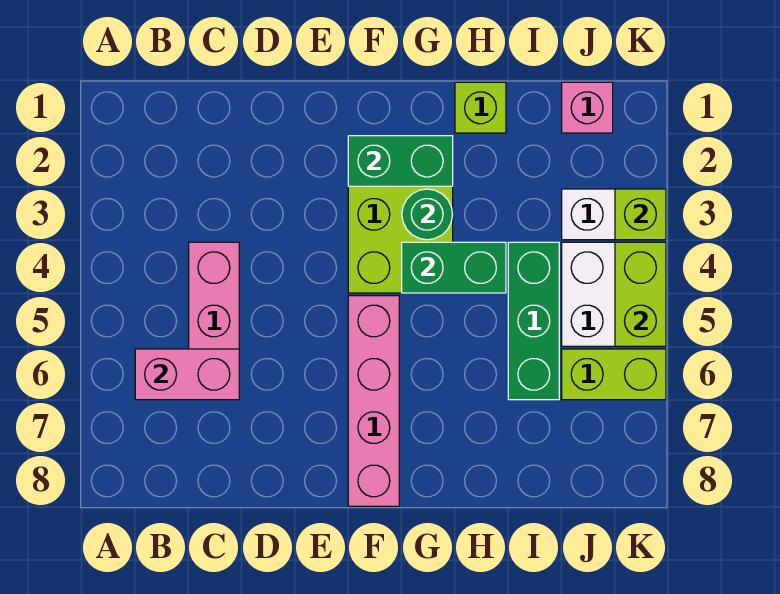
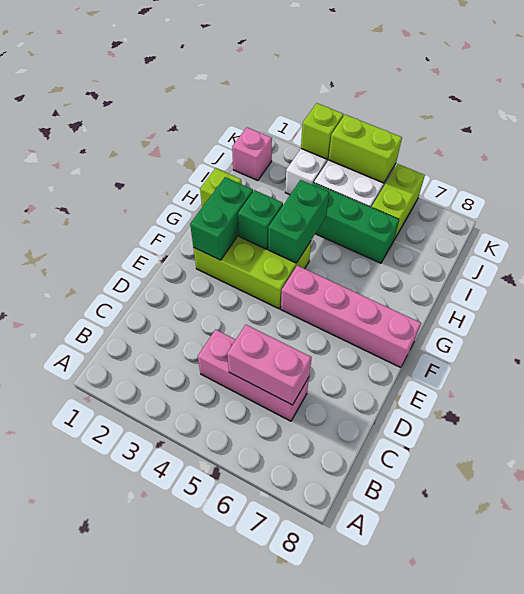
pink brick B6:C6 level 2 -> pink brick C5:C6 level 2
green round brick G3 level 2 -> green brick G3 level 2

